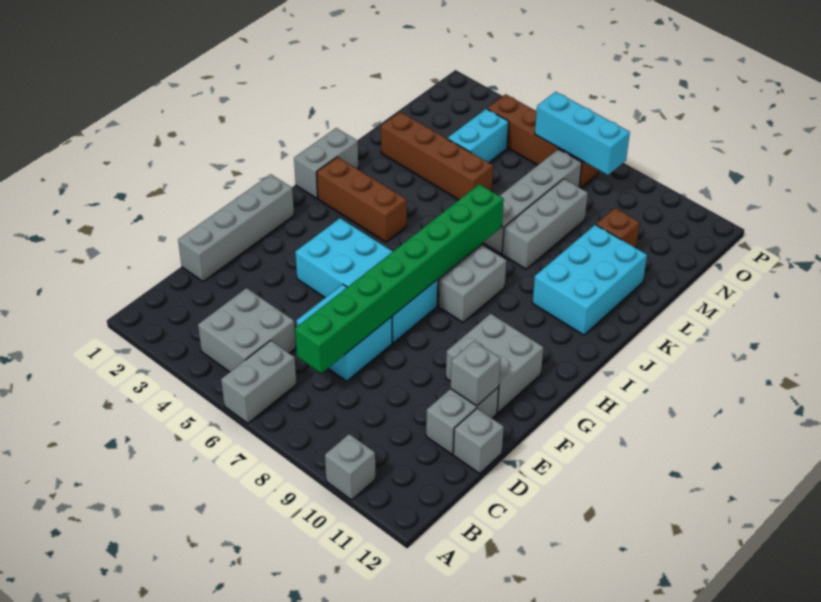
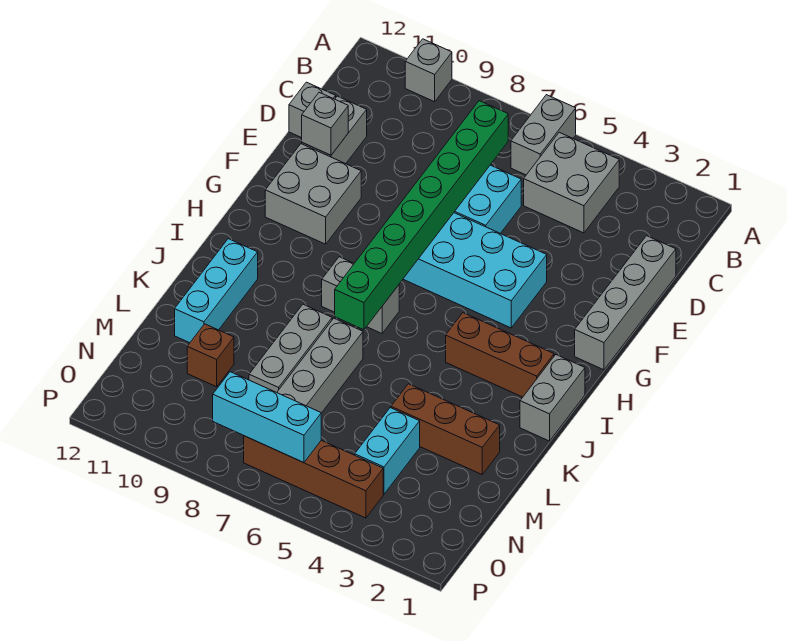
grey brick H8:I8 level 1 -> grey brick I7:I8 level 1
cyan brick J10:L11 level 1 -> cyan brick J11:L11 level 1
brown brick L2:L5 level 1 -> brown brick L2:L4 level 1

